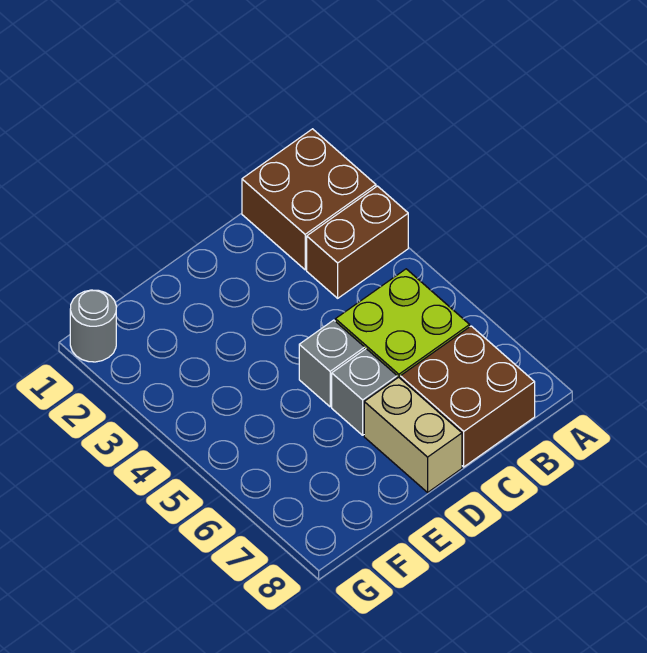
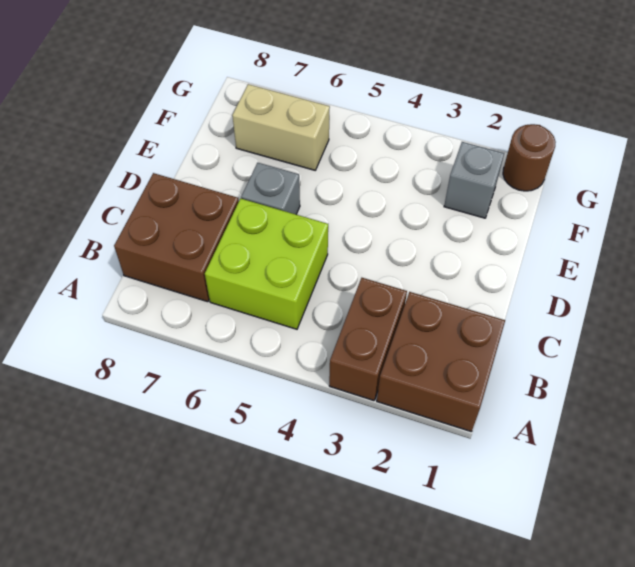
grey brick D5 level 1 -> grey brick F2 level 1
tan brick D7:D8 level 1 -> tan brick F6:F7 level 1
grey round brick G1 level 1 -> brown round brick G1 level 1

